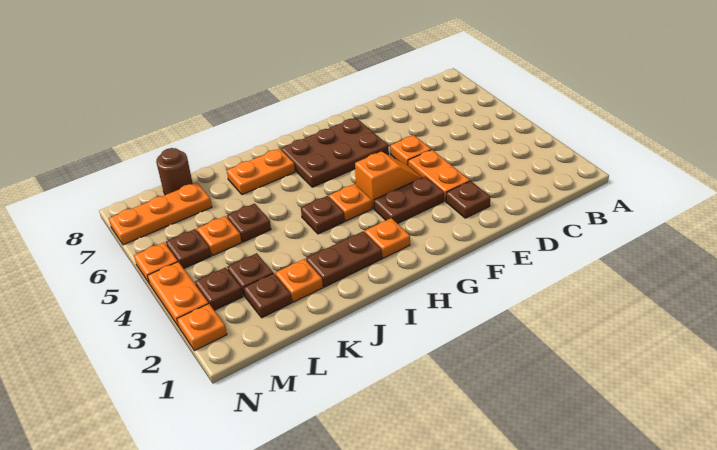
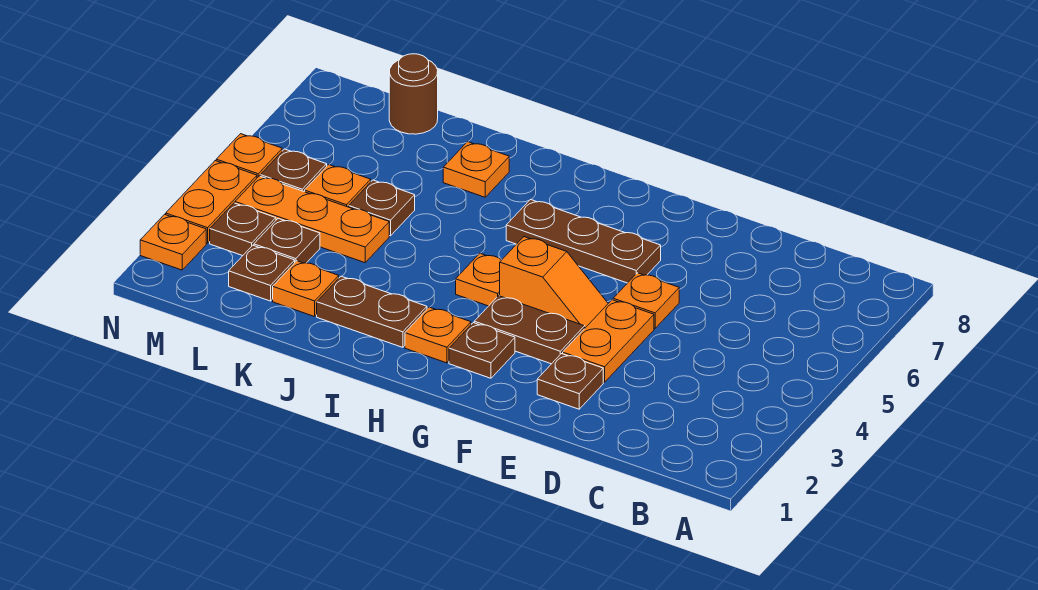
brown plate F6:H7 level 1 -> brown plate F6:H6 level 1
brown plate I4 level 1 -> brown plate G2 level 1
orange plate I7:J7 level 1 -> orange plate J7 level 1
orange plate L7:N7 level 1 -> orange plate K4:M4 level 1

